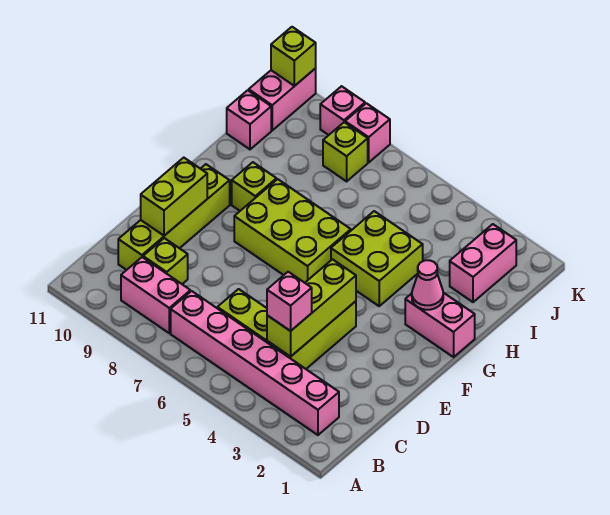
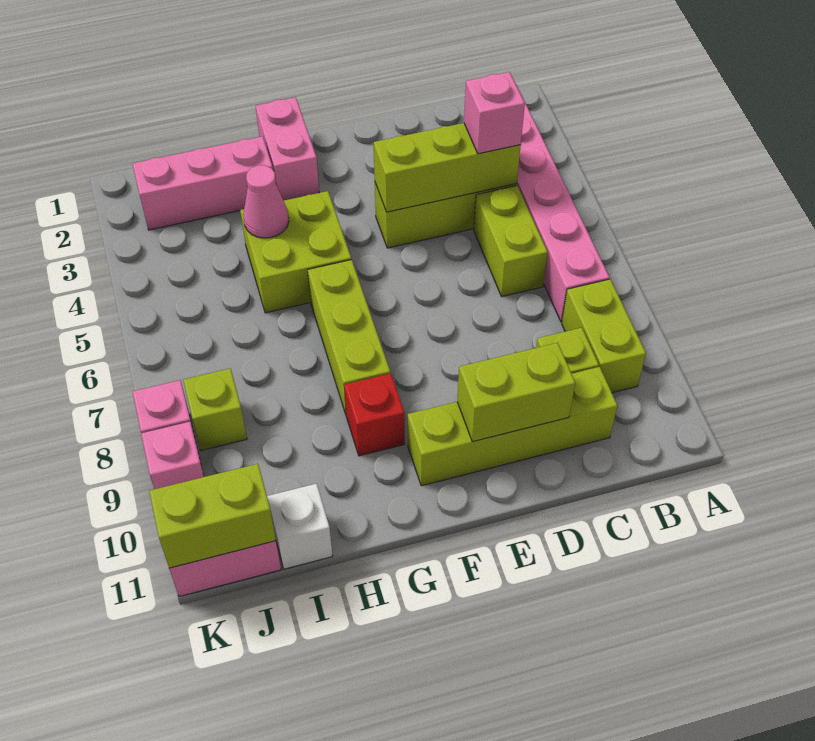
pink brick B8:B9 level 1 -> lime brick B8:B9 level 1
lime brick F6:G8 level 1 -> lime brick G6:G8 level 1
pink cone G2 level 2 -> pink cone H4 level 2
lime brick G9 level 1 -> red brick G9 level 1
pink brick I2:J2 level 1 -> pink brick H2:J2 level 1
pink brick I11 level 1 -> white brick I11 level 1
lime brick K11 level 2 -> lime brick J11:K11 level 2

